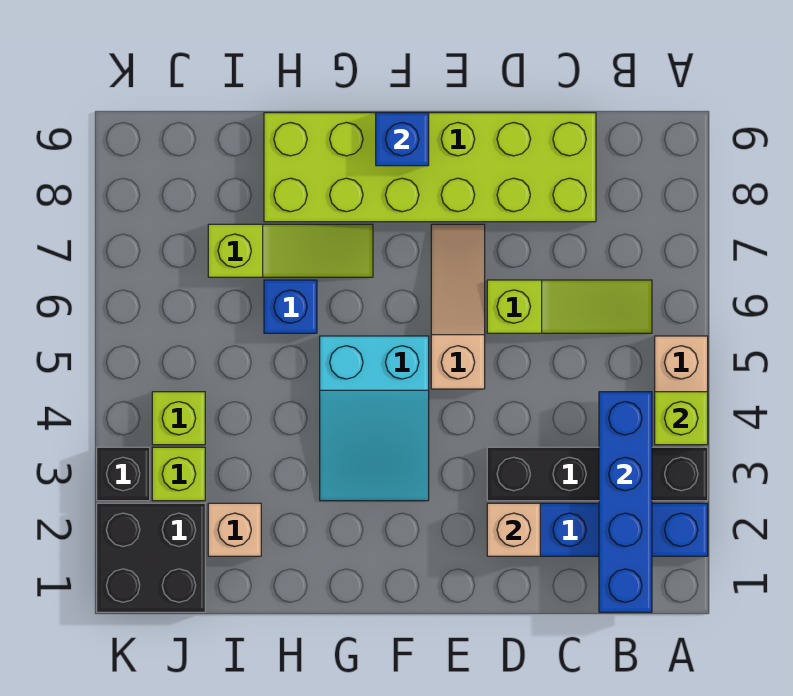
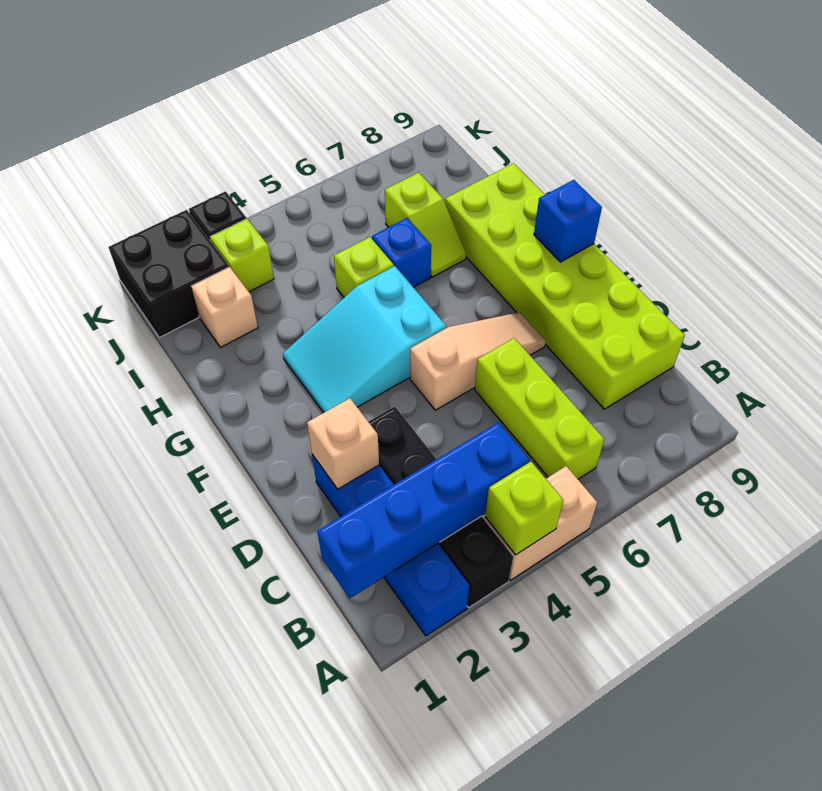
lime slope B6:D6 level 1 top D -> lime brick B6:D6 level 1
lime slope G7:I7 level 1 top I -> lime slope H7:I7 level 1 top I
lime brick J4 level 1 -> lime brick H5 level 1

